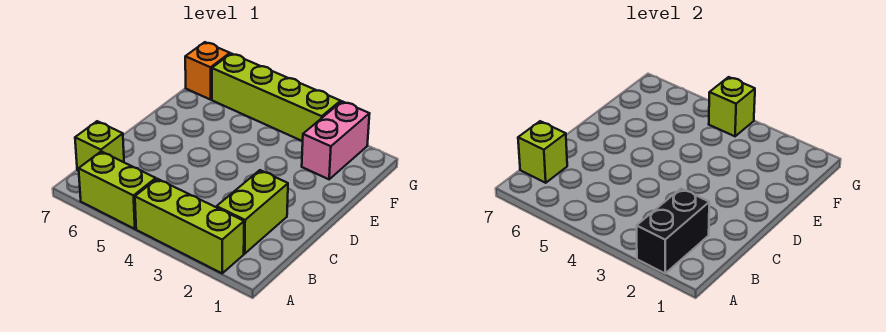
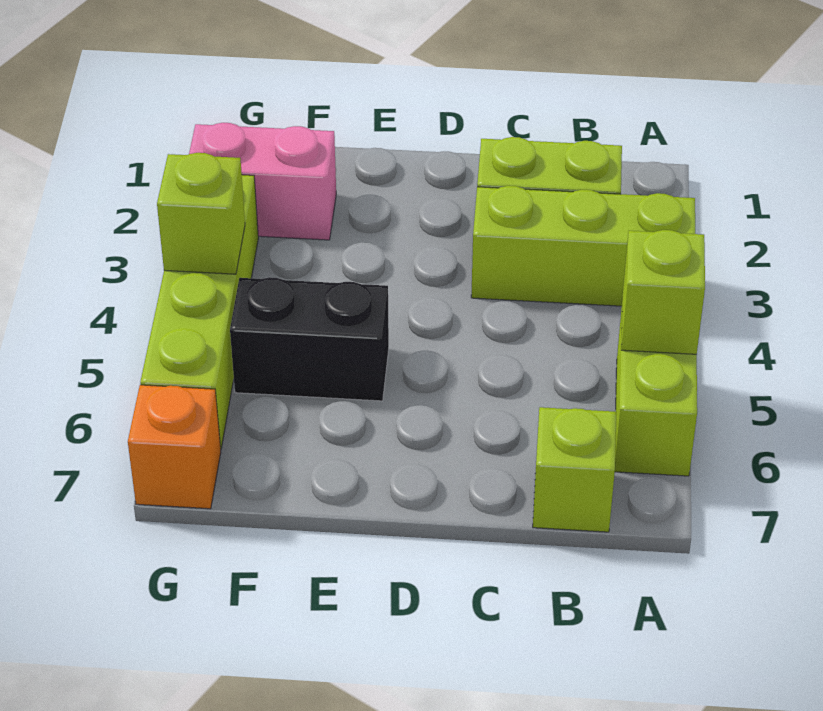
lime brick A2:A4 level 1 -> lime brick A3:C3 level 1
black brick A2:B2 level 2 -> black brick E5:F5 level 1
lime brick B7 level 2 -> lime brick A5 level 2

